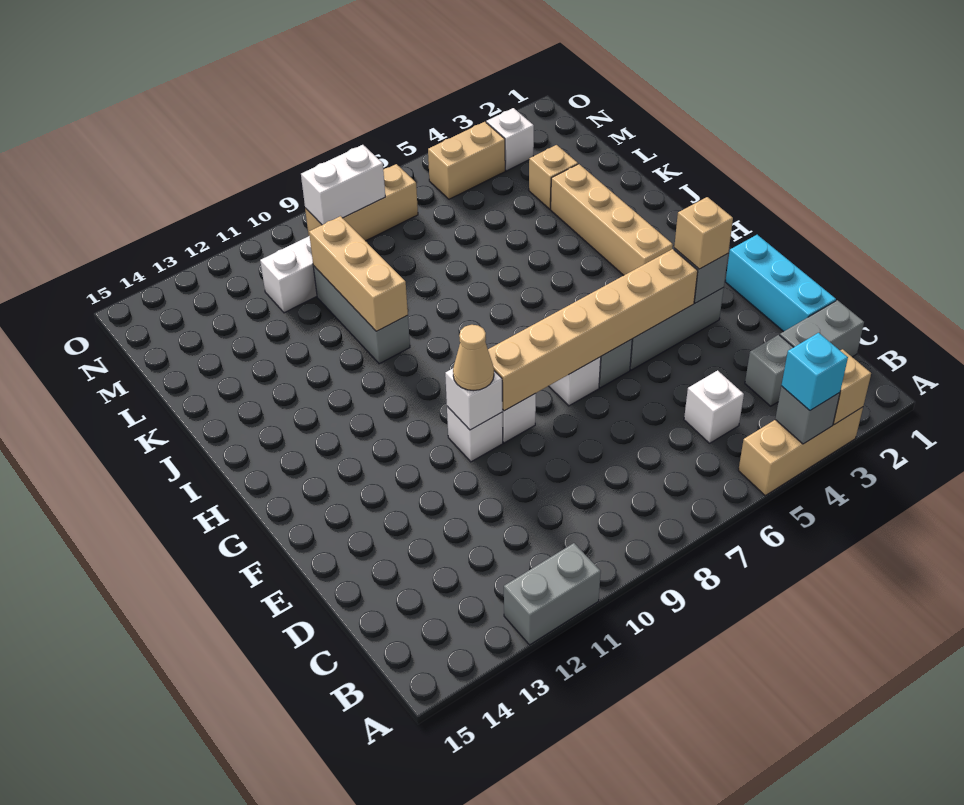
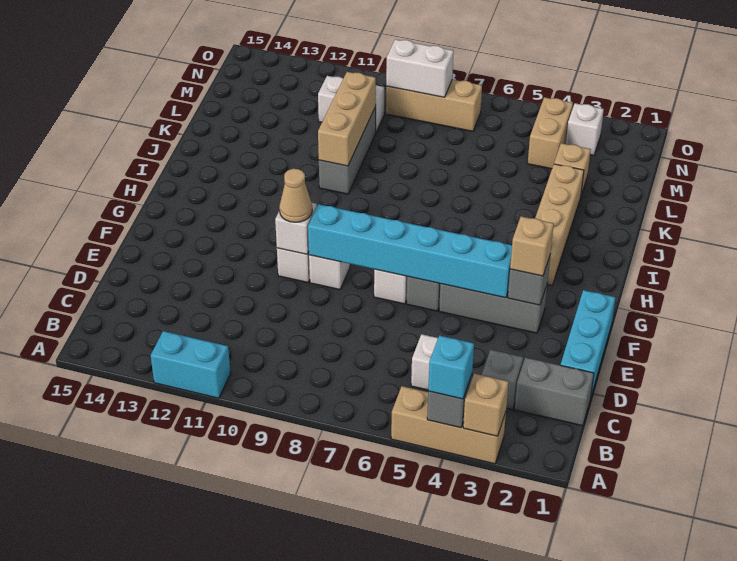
grey brick A11:A12 level 1 -> cyan brick A11:A12 level 1
tan brick F4:F9 level 2 -> cyan brick F4:F9 level 2
tan brick N4:N5 level 1 -> tan brick M4:N4 level 1

